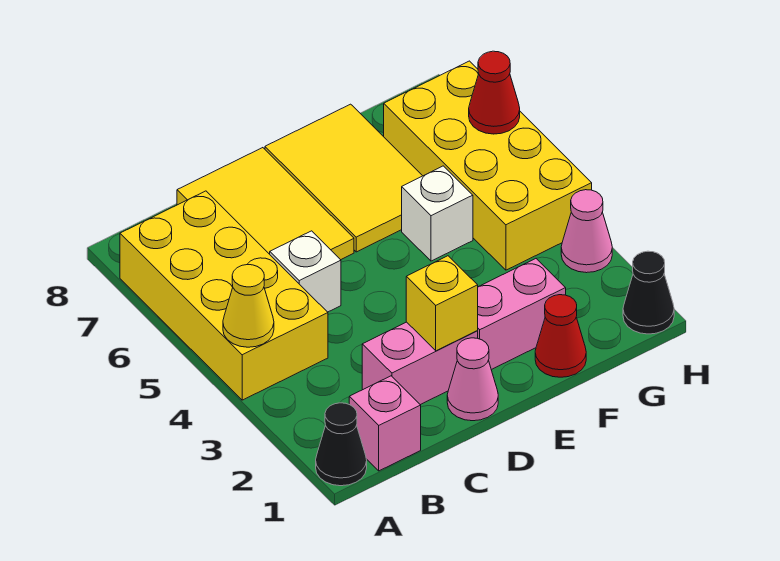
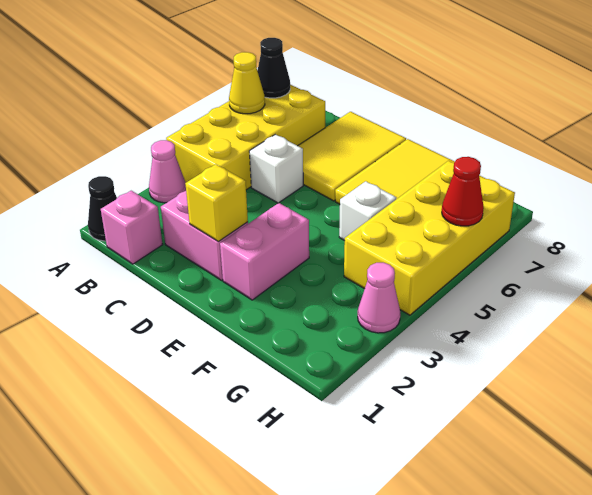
yellow cone A4 level 2 -> yellow cone A6 level 2
pink cone D1 level 1 -> pink cone A3 level 1
pink brick E2:F2 level 1 -> pink brick E2:E3 level 1
red cone F1 level 1 -> none
black cone H1 level 1 -> black cone A7 level 2

